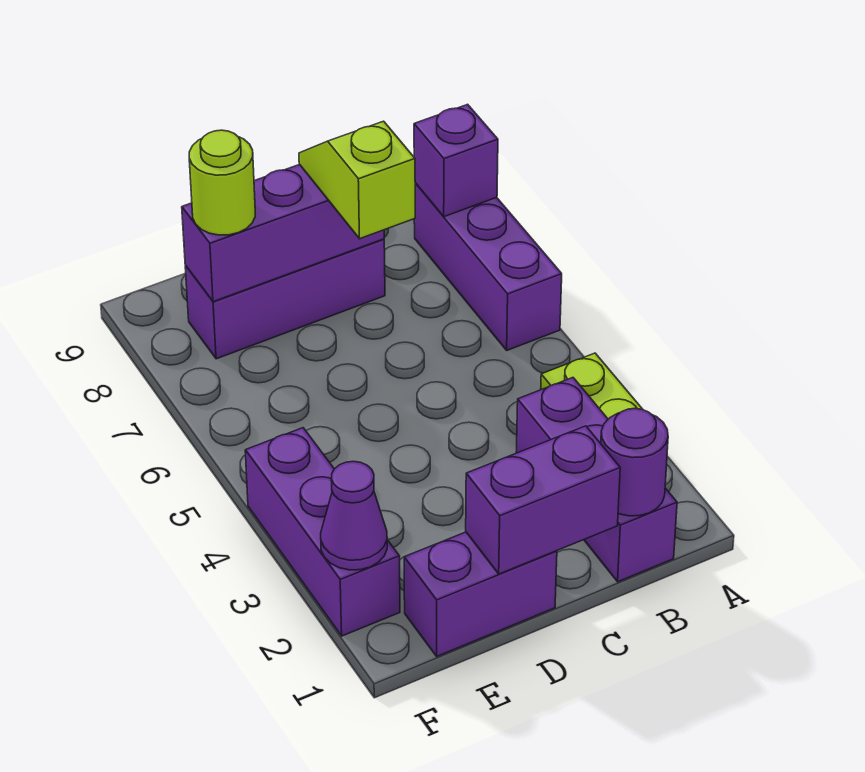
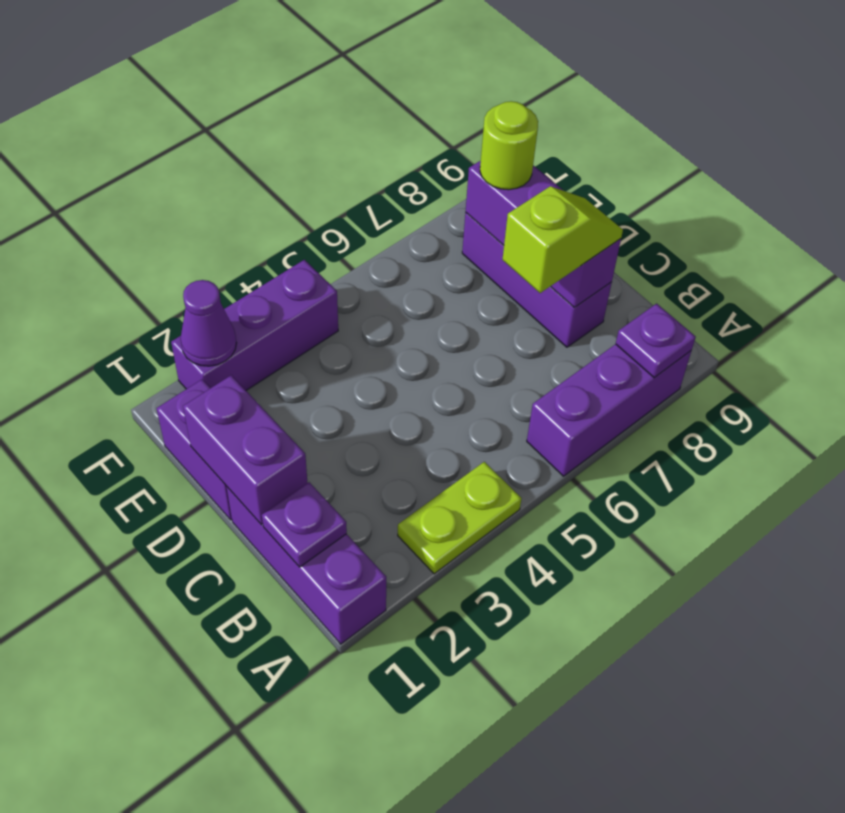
purple brick A8 level 2 -> purple plate A8 level 2
purple brick B1:B3 level 1 -> purple brick A1:C1 level 1
purple round brick B1 level 2 -> purple plate B1 level 2

